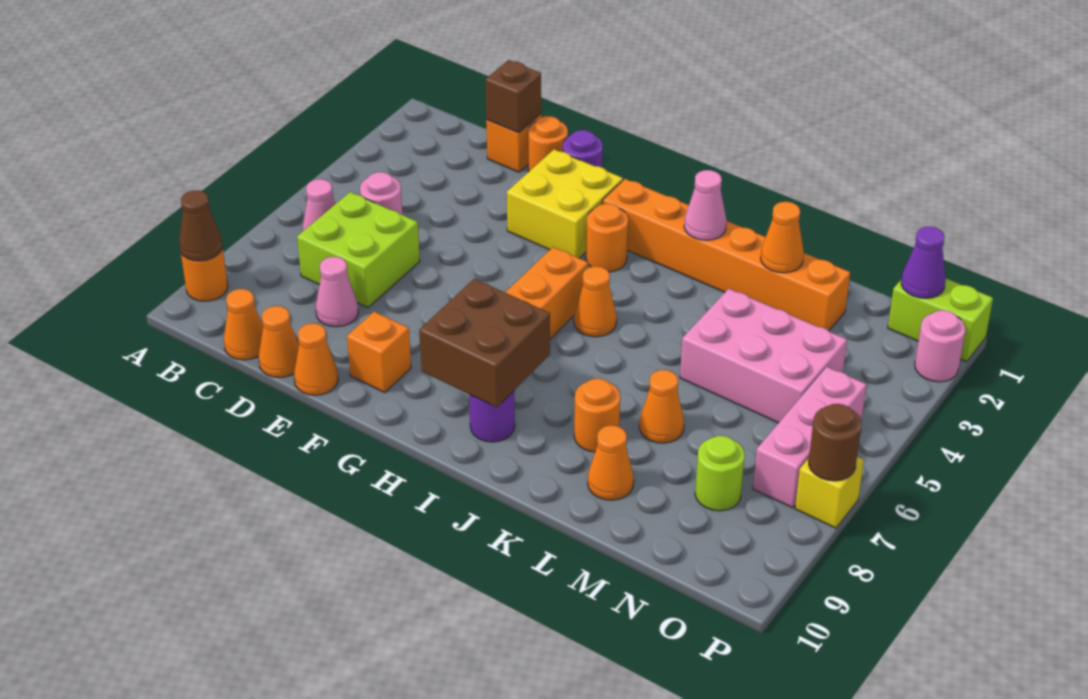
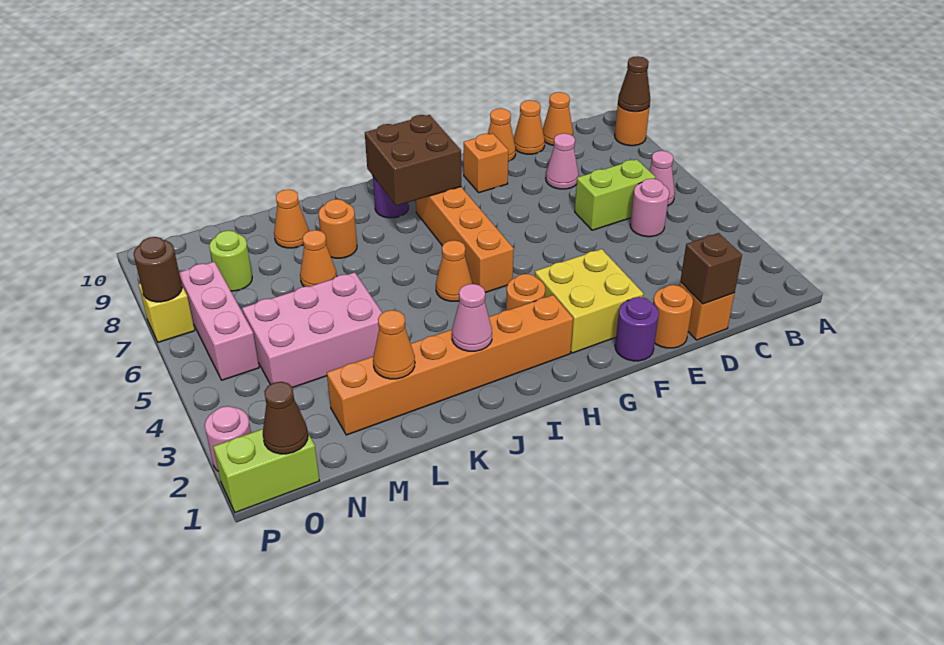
lime brick C6:D7 level 1 -> lime brick C6:D6 level 1
purple cone O1 level 2 -> brown cone O1 level 2

